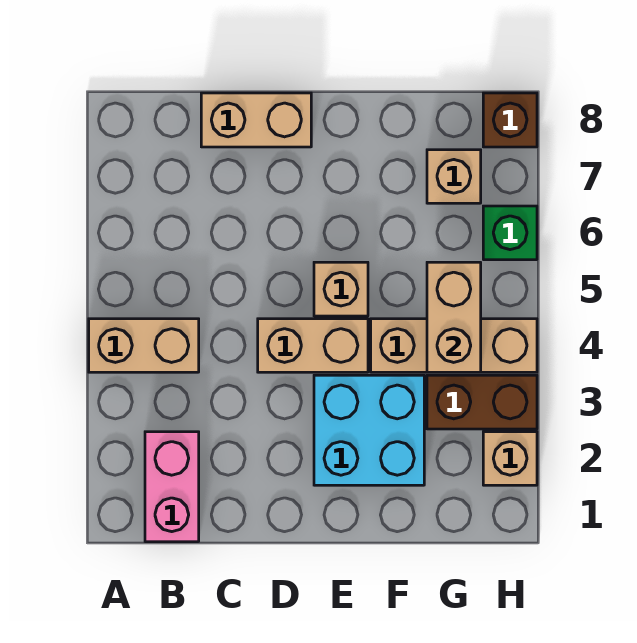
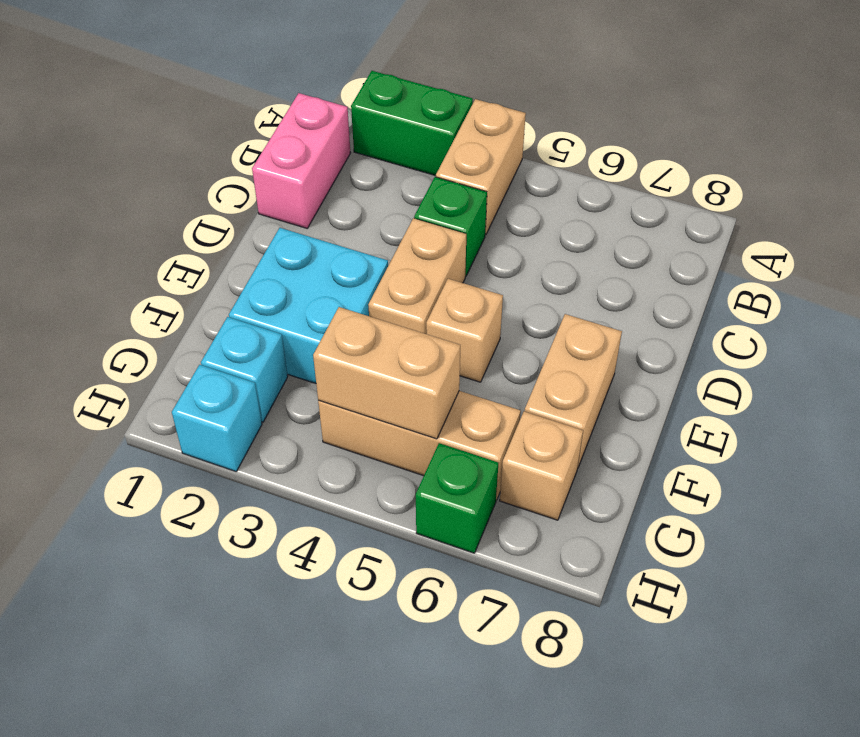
none -> green brick A2:A3 level 1
pink brick B1:B2 level 1 -> pink brick B1:C1 level 1
none -> green brick C4 level 1
tan brick C8:D8 level 1 -> tan brick E7:F7 level 1
tan brick F4:H4 level 1 -> tan brick G4:G6 level 1
none -> cyan brick G2 level 1
brown brick G3:H3 level 1 -> none
tan brick H2 level 1 -> cyan brick H2 level 1
brown brick H8 level 1 -> none

